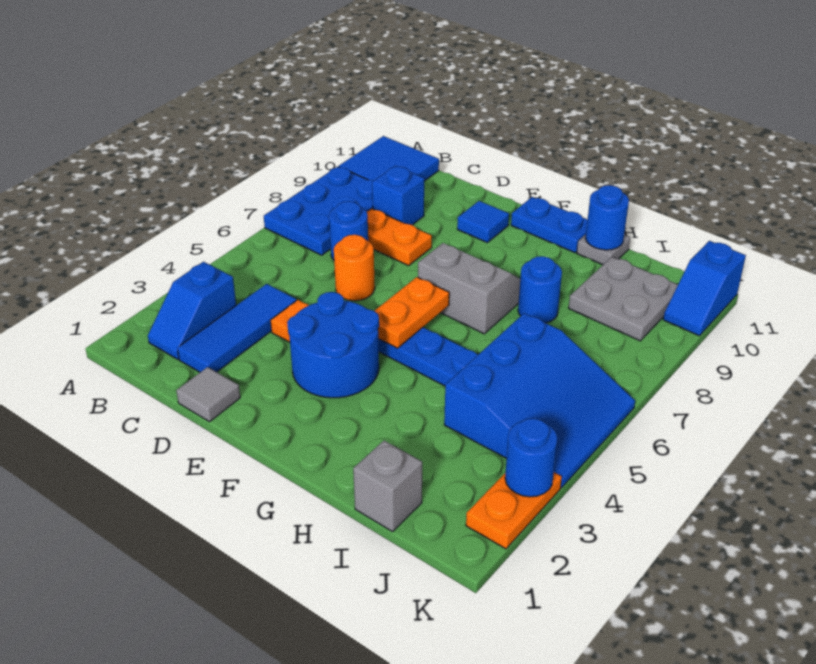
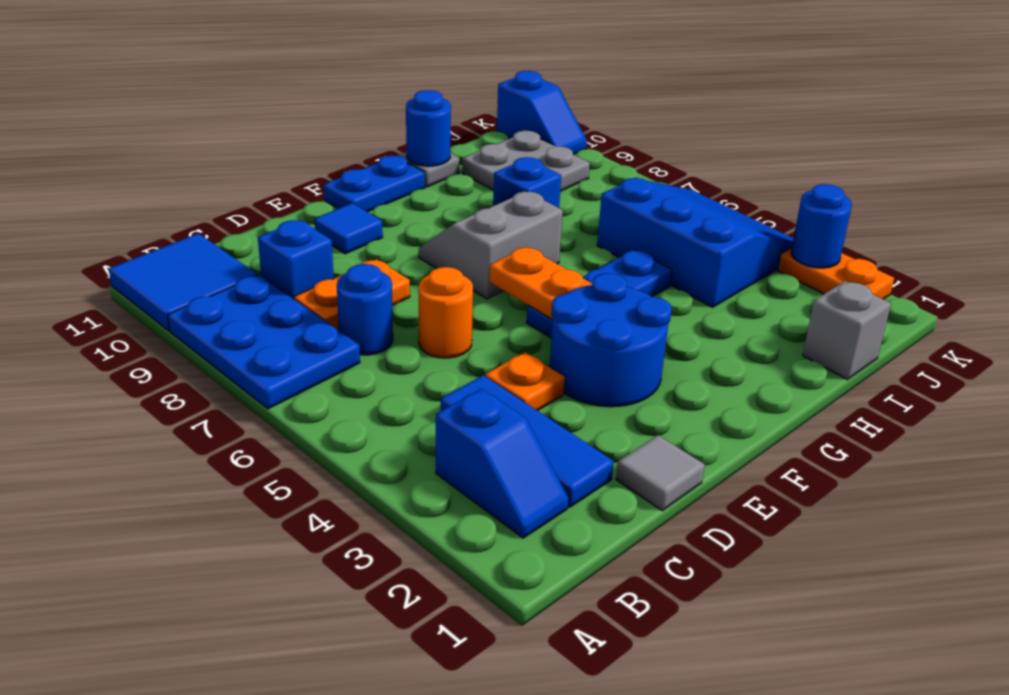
blue round brick H8 level 1 -> blue brick H8 level 1

